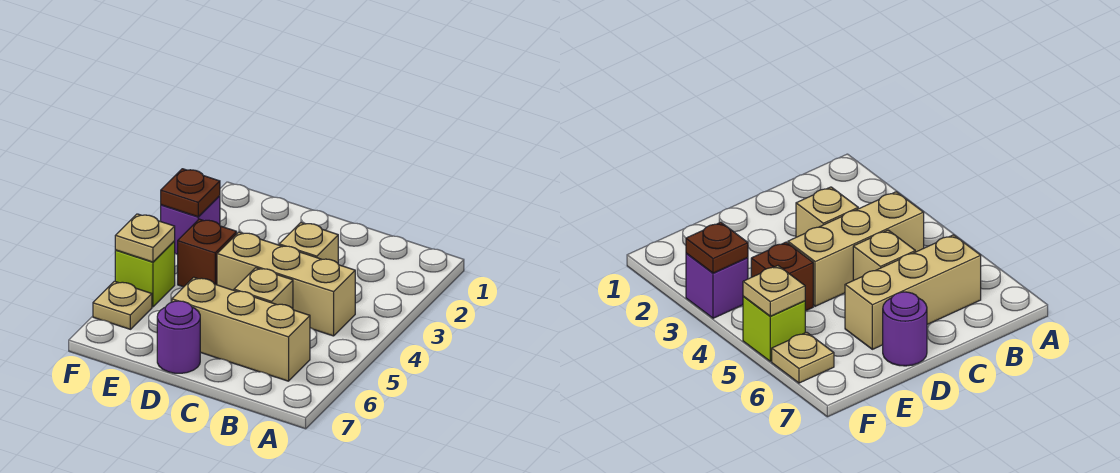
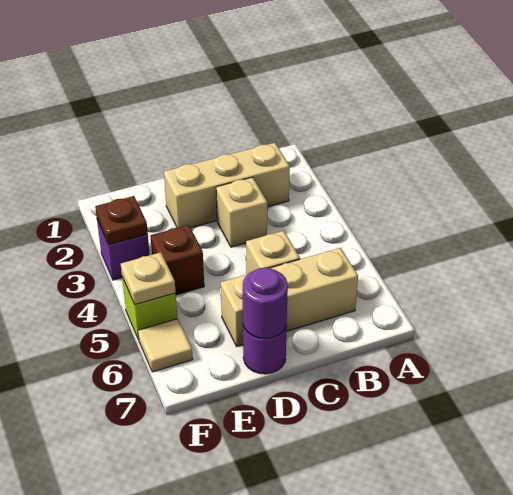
tan brick B4:D4 level 1 -> tan brick B2:D2 level 1
none -> purple round brick D7 level 2
tan plate F6 level 1 -> tan tile F6 level 1

